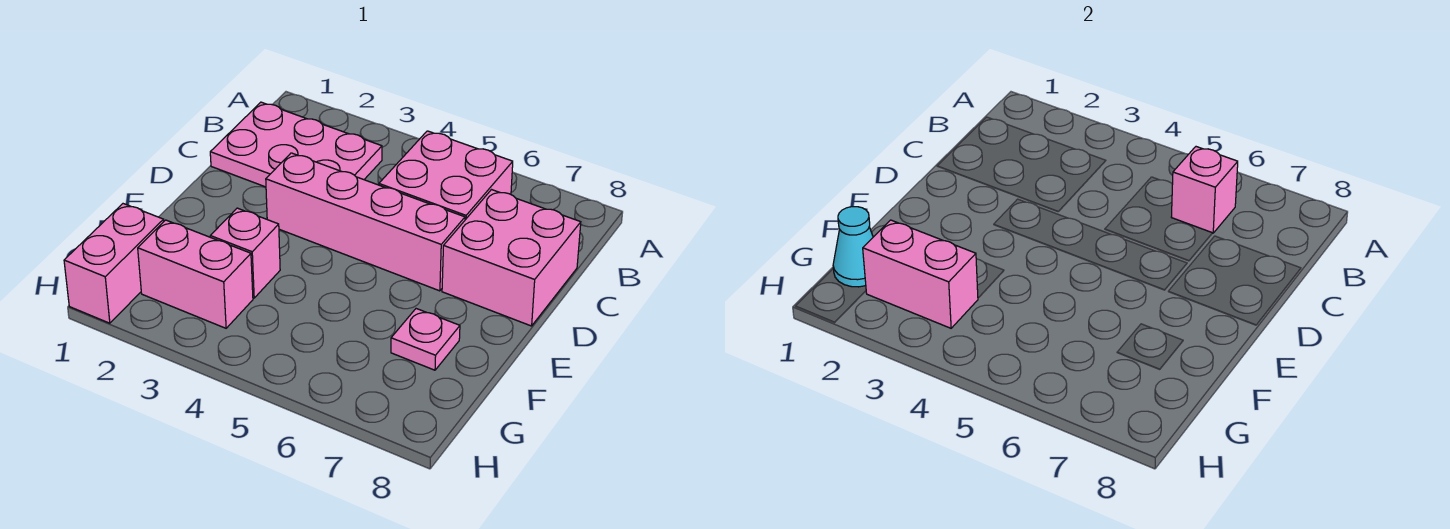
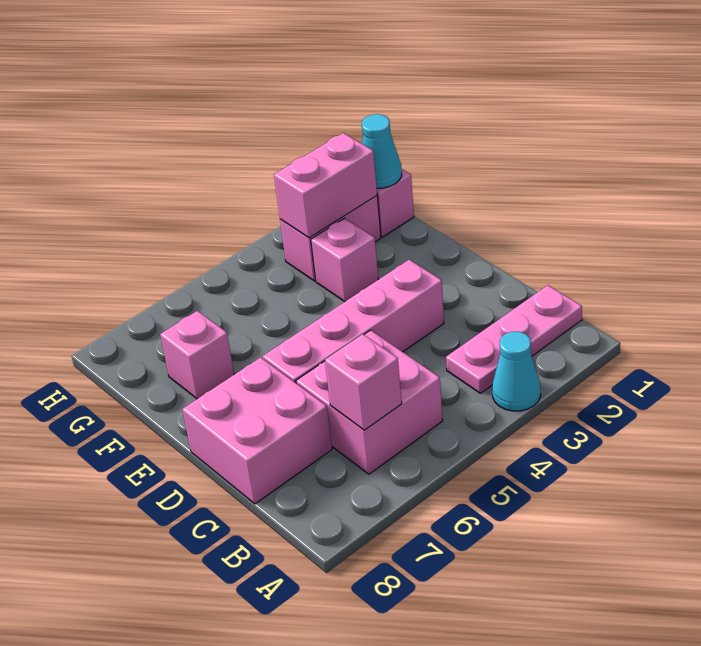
none -> cyan cone A3 level 1
pink plate B1:C3 level 1 -> pink plate B1:B3 level 1
pink plate F7 level 1 -> pink brick F7 level 1

